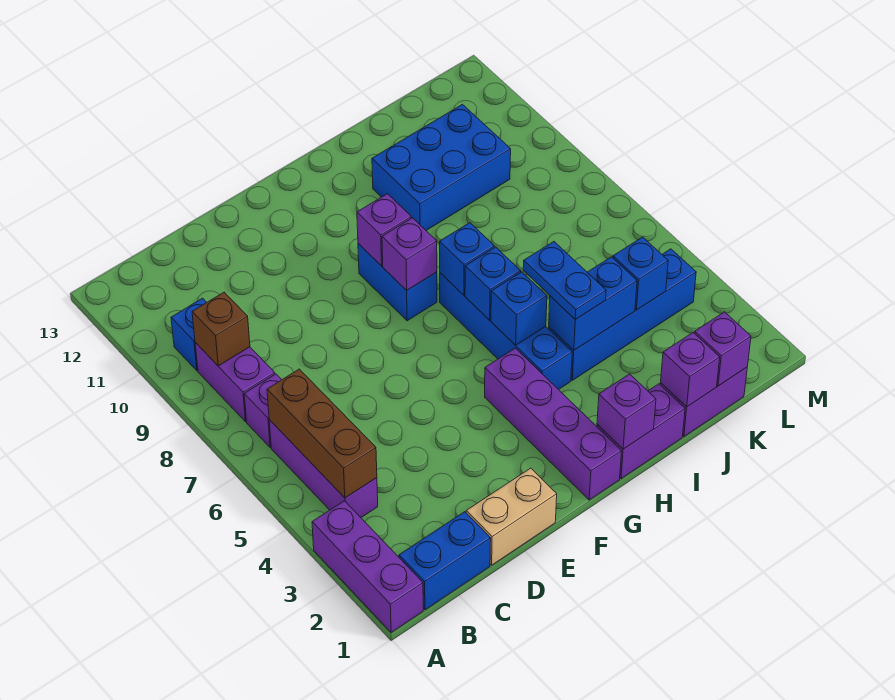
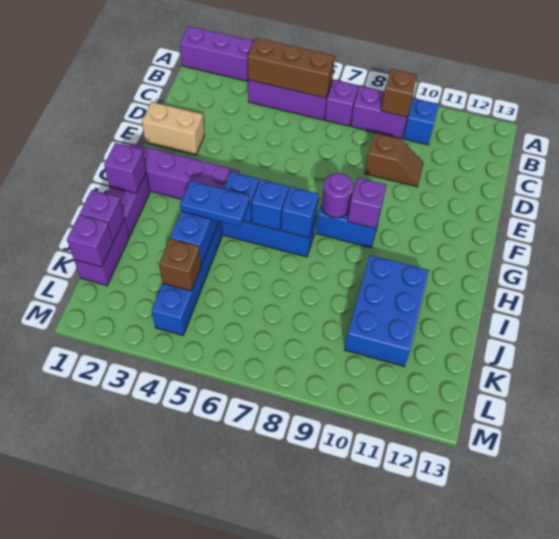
blue brick B1:C1 level 1 -> none
tan brick D1:E1 level 1 -> tan brick E1:E2 level 1
none -> brown slope D9:D10 level 1 top 9
purple brick G8 level 2 -> purple round brick G8 level 2
blue brick K4 level 2 -> brown brick K4 level 2

